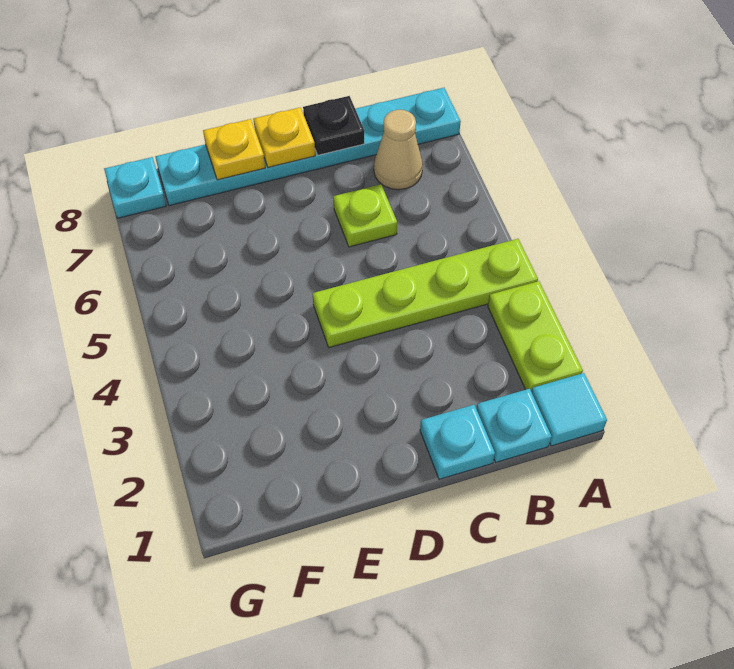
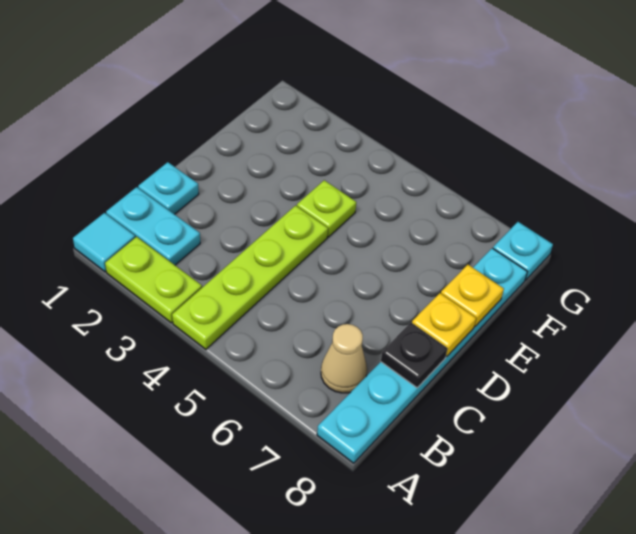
cyan plate B1 level 1 -> cyan plate B1:B2 level 1
lime plate C6 level 1 -> lime plate E4 level 1

